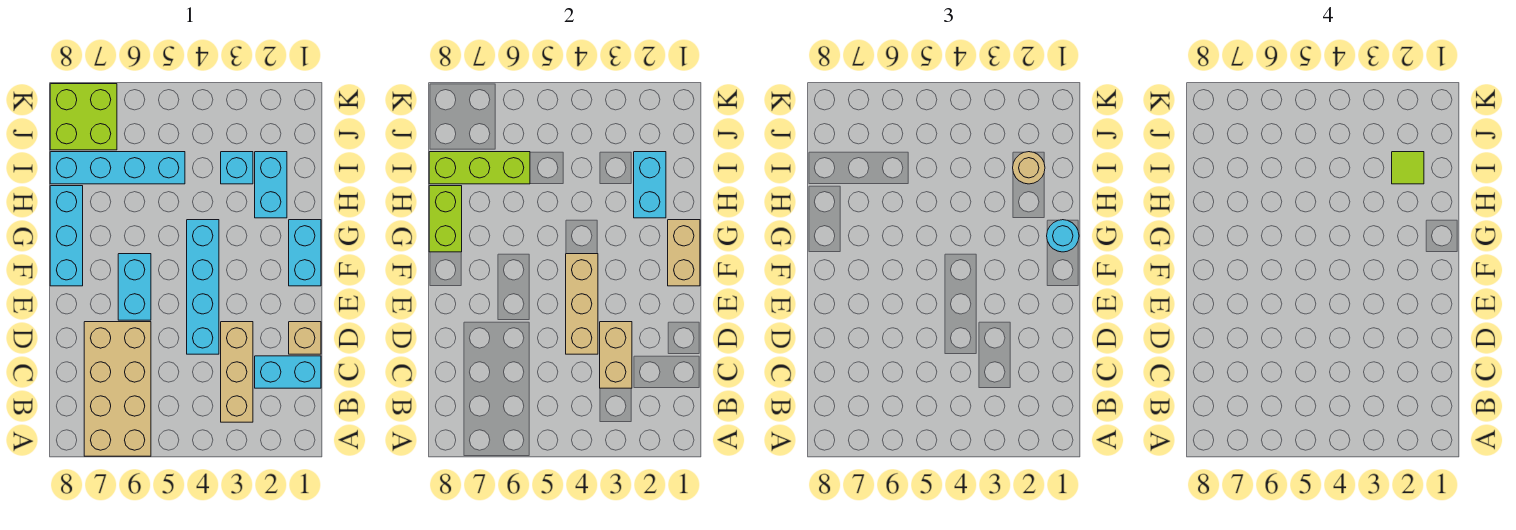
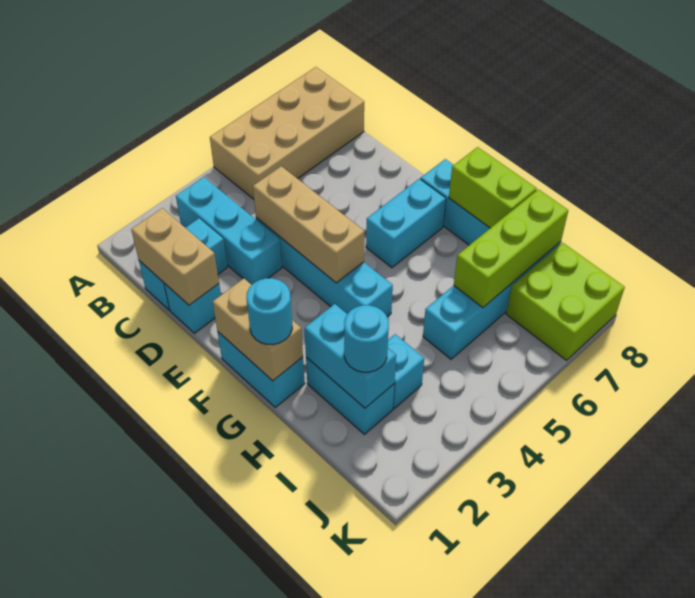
tan brick A6:D7 level 1 -> tan brick A5:B8 level 1
tan brick B3:D3 level 1 -> cyan brick B3:D3 level 1
tan brick C3:D3 level 2 -> tan brick C1:D1 level 2
tan brick D1 level 1 -> cyan brick D1 level 1
cyan brick E6:F6 level 1 -> cyan brick F6:F7 level 1
tan round brick I2 level 3 -> cyan round brick I2 level 3
lime tile I2 level 4 -> none

